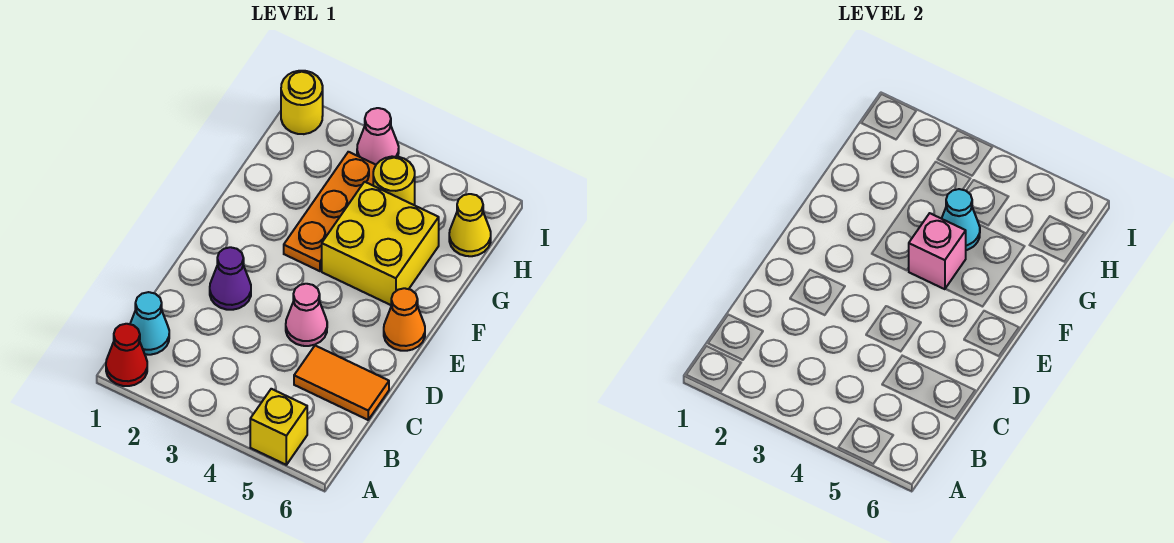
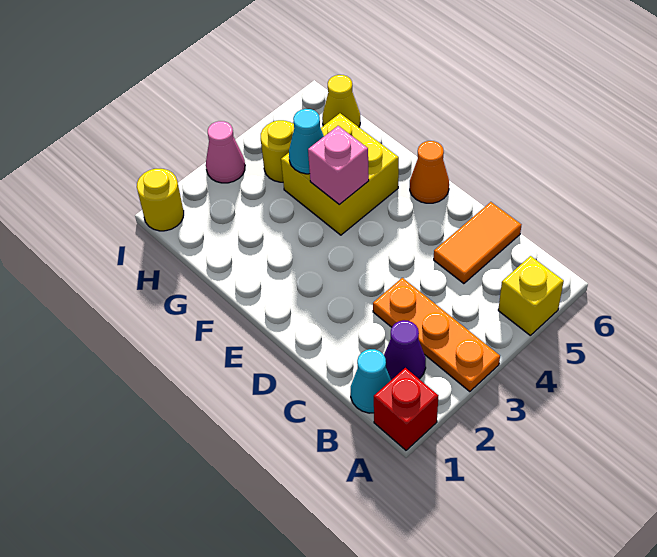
red cone A1 level 1 -> red brick A1 level 1
purple cone D2 level 1 -> purple cone B2 level 1
pink cone D4 level 1 -> none
orange plate F3:H3 level 1 -> orange plate A3:C3 level 1

